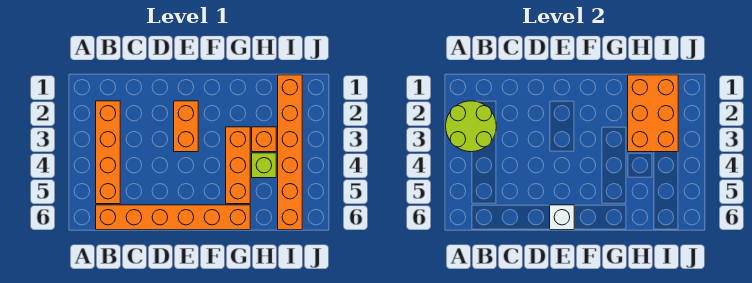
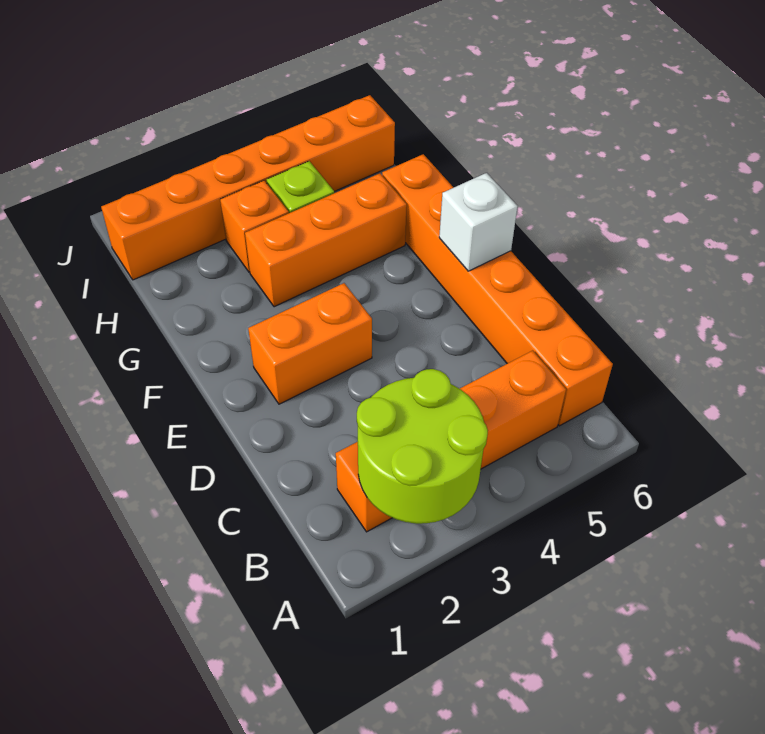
orange brick H1:I3 level 2 -> none

